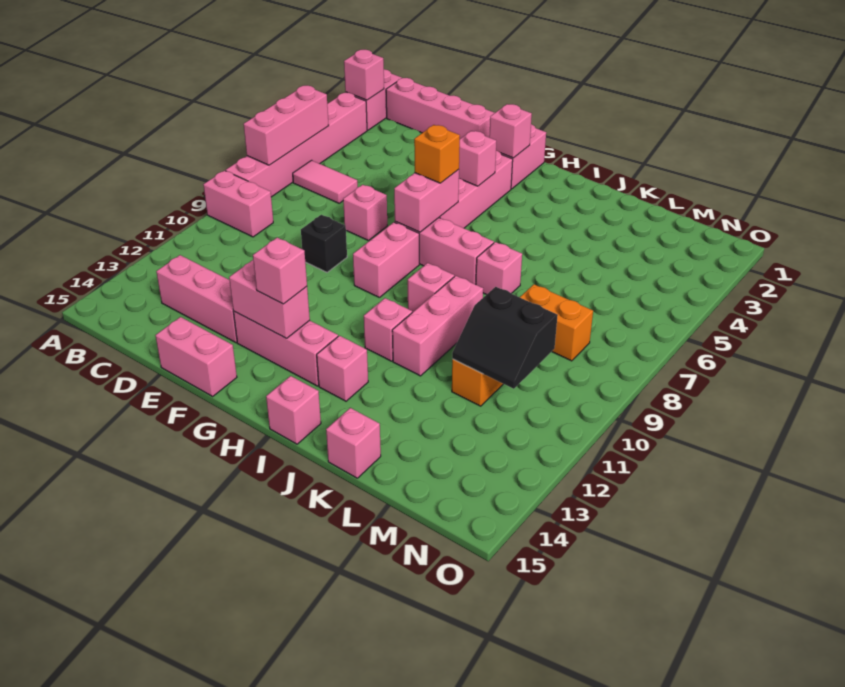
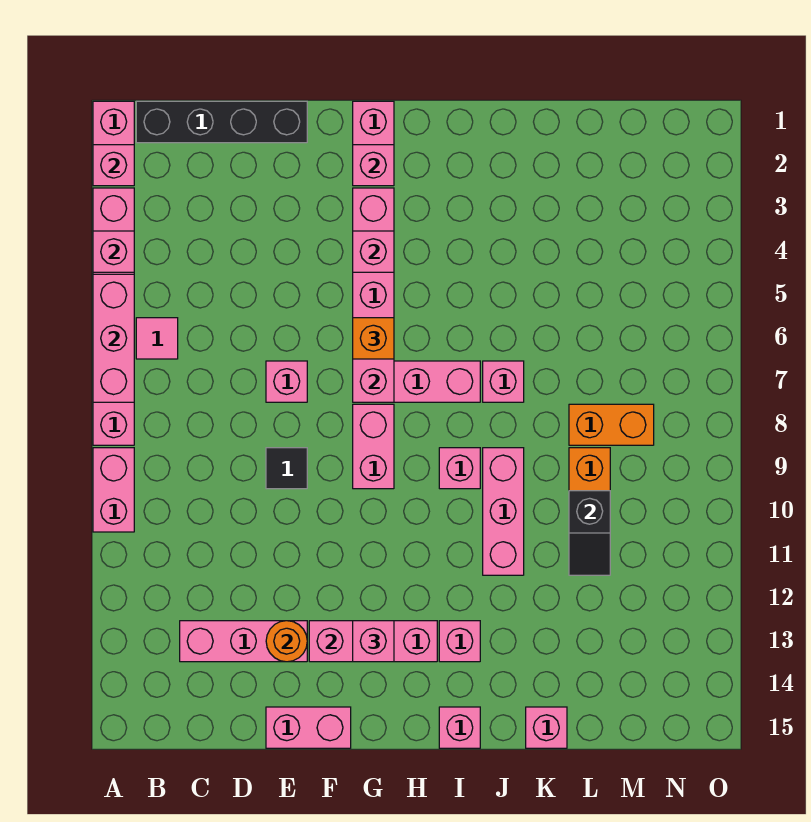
pink brick A9:B9 level 1 -> pink brick A9:A10 level 1
pink brick B1:E1 level 1 -> black brick B1:E1 level 1
pink tile B6:C6 level 1 -> pink tile B6 level 1
black brick E9 level 1 -> black tile E9 level 1
none -> orange round brick E13 level 2
pink brick I11 level 1 -> pink brick A4 level 2
black slope L10:M11 level 2 top 10 -> black slope L10:L11 level 2 top 10

